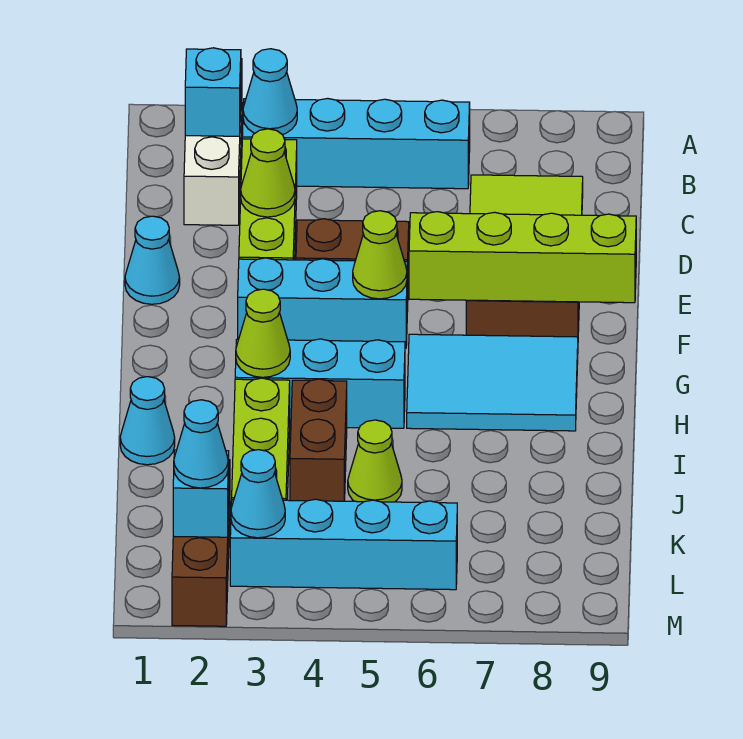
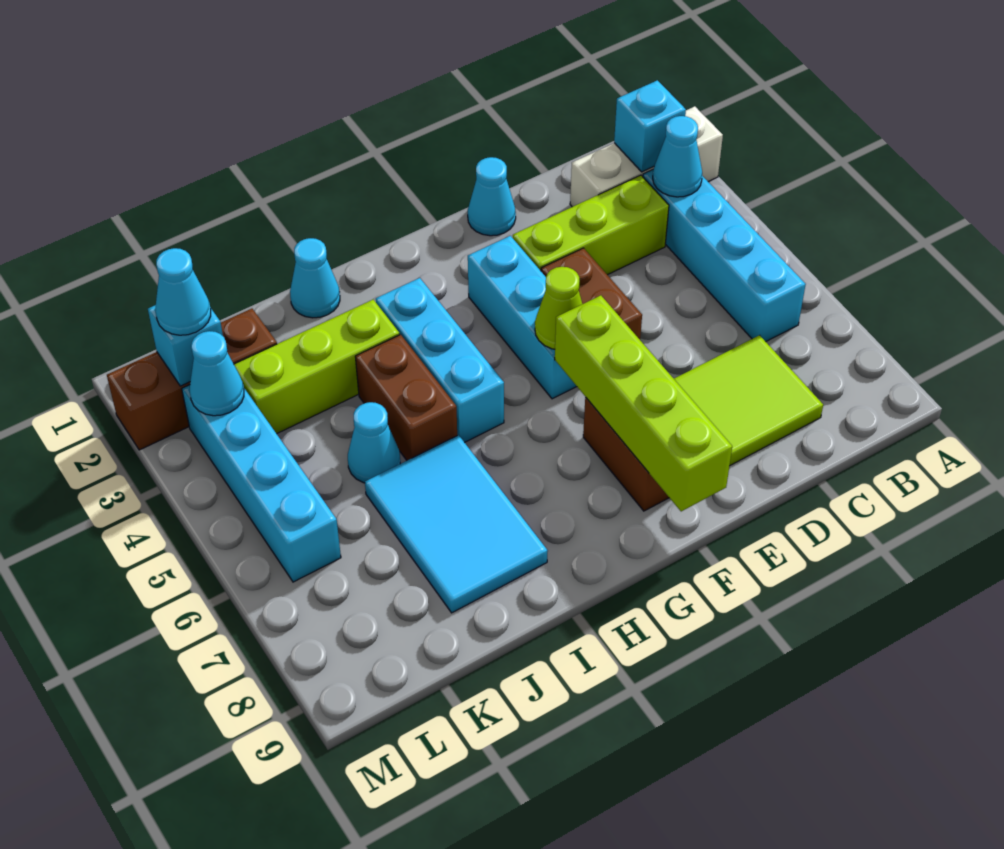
lime cone D3 level 2 -> none
cyan tile G6:H8 level 1 -> cyan tile I6:J8 level 1
lime cone H3 level 2 -> none
brown brick I4:J4 level 1 -> brown brick I4:I5 level 1
lime cone J5 level 1 -> cyan cone J5 level 1

